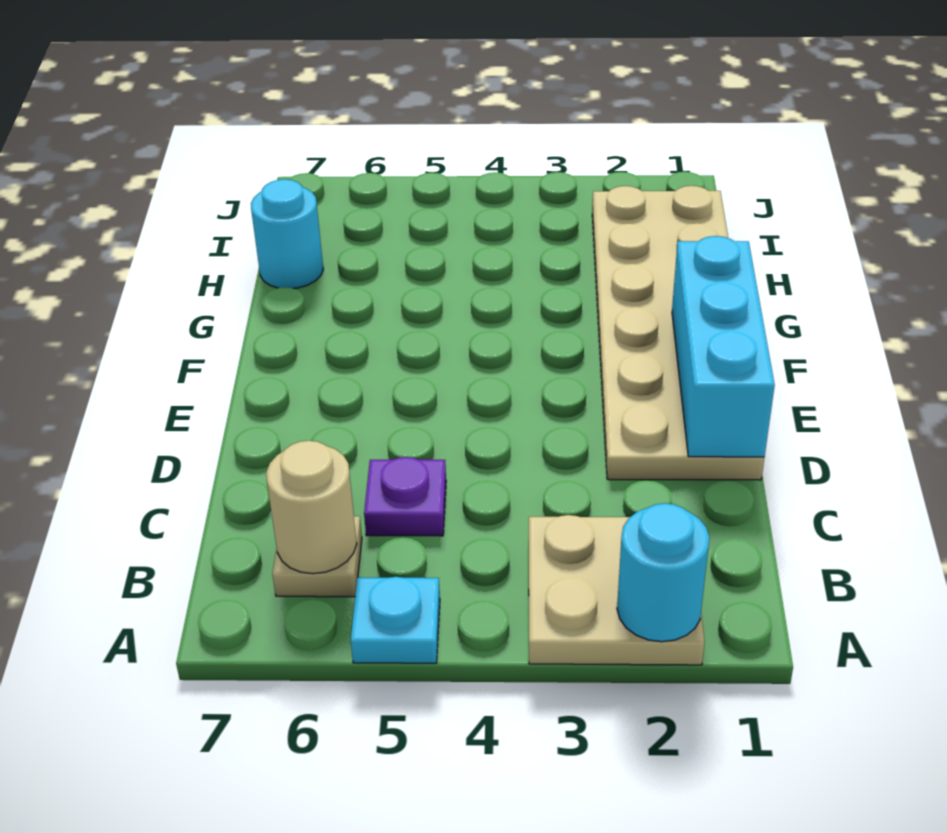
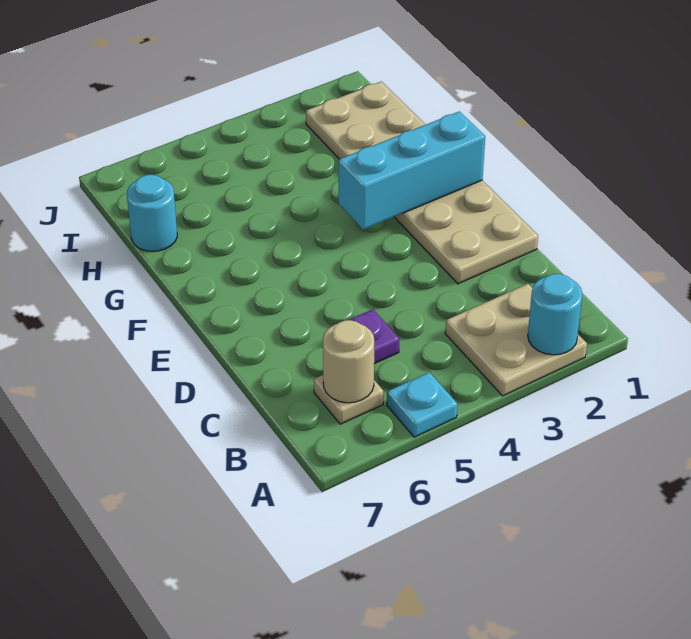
cyan brick D1:F1 level 2 -> cyan brick F1:F3 level 2

